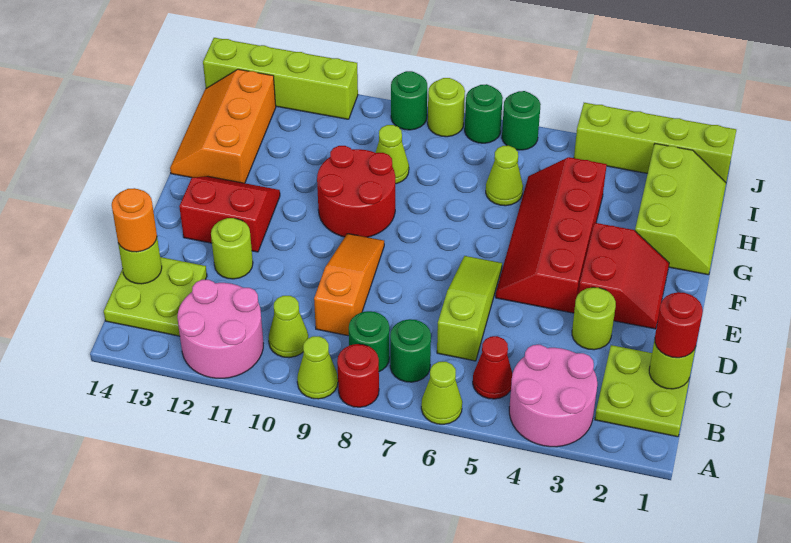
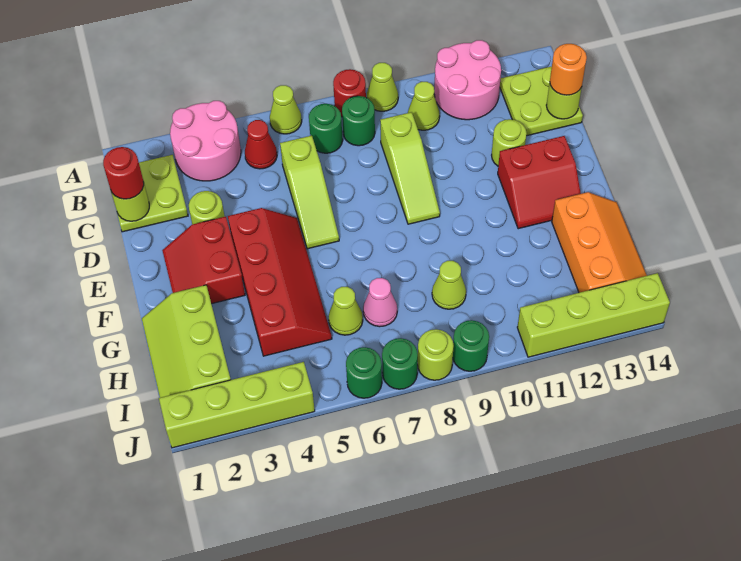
orange slope C9:E9 level 1 top C -> lime slope C9:E9 level 1 top C
red round brick F9:G10 level 1 -> none
none -> pink cone H7 level 1

